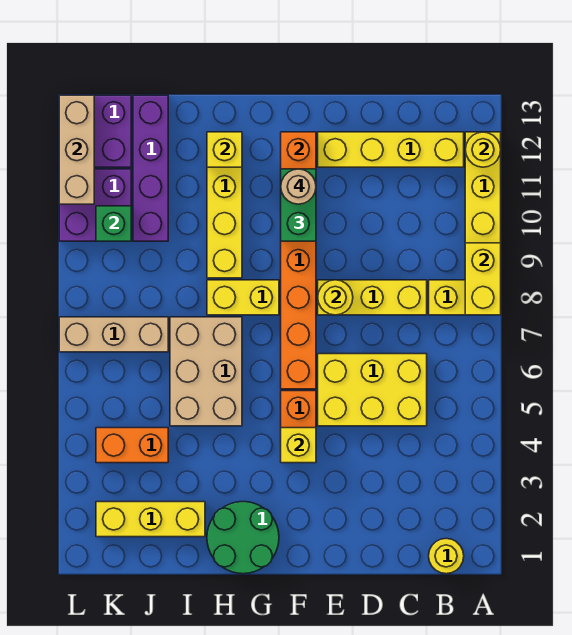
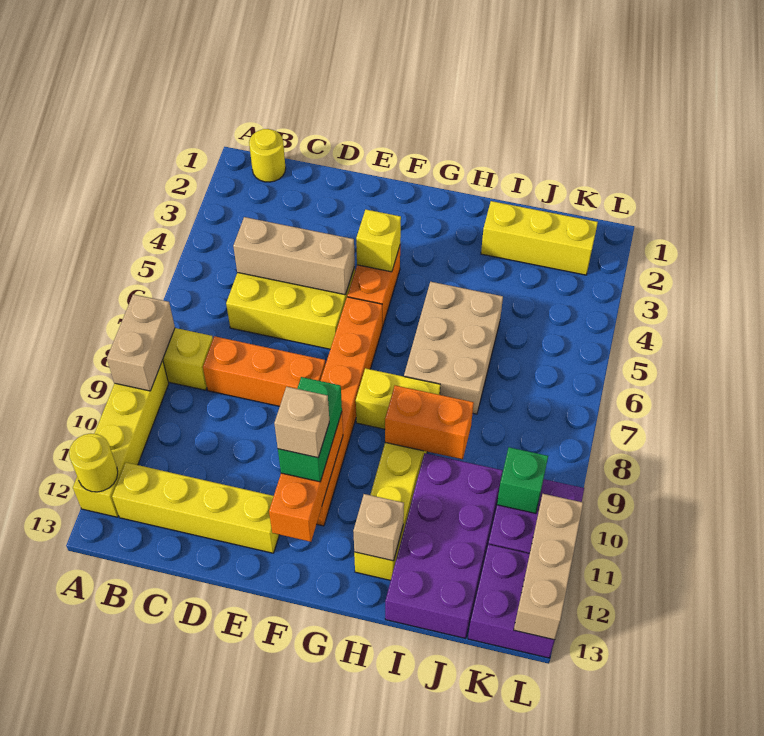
yellow brick A8:A9 level 2 -> tan brick A8:A9 level 2
yellow brick C8:E8 level 1 -> orange brick C8:E8 level 1
yellow round brick E8 level 2 -> none
tan round brick F11 level 4 -> tan brick F11 level 4
green round brick G1:H2 level 1 -> none
yellow brick H12 level 2 -> tan brick H12 level 2
orange brick J4:K4 level 1 -> orange brick H9:I9 level 2
tan brick J7:L7 level 1 -> tan brick C5:E5 level 2
purple brick J10:J13 level 1 -> purple brick I10:J13 level 1

